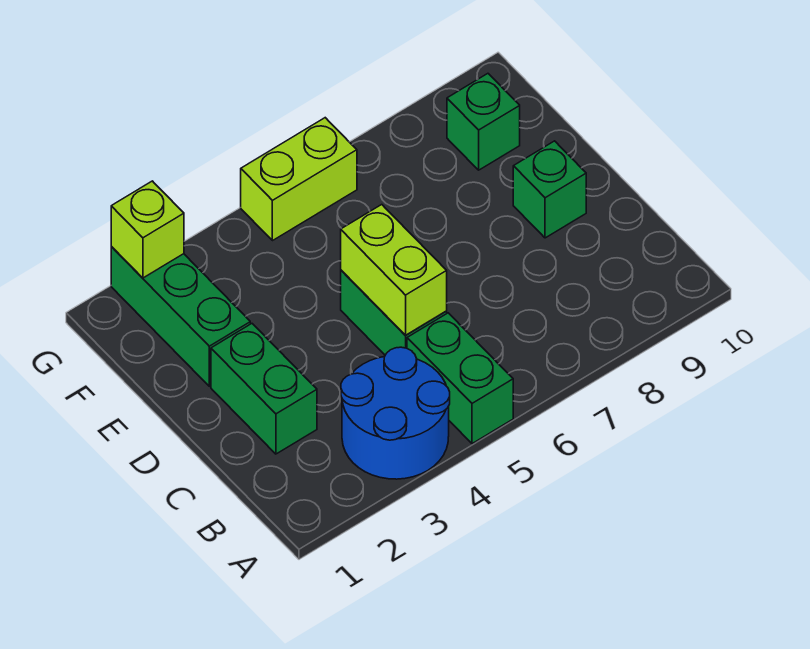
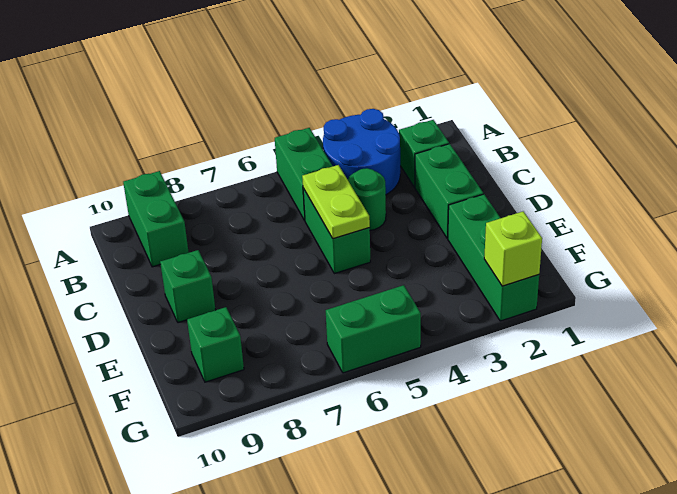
none -> green brick A9:B9 level 1
none -> green brick B2 level 1
none -> green round brick C4 level 1
lime brick C5:D5 level 2 -> lime plate C5:D5 level 2
lime brick G5:G6 level 1 -> green brick G5:G6 level 1

